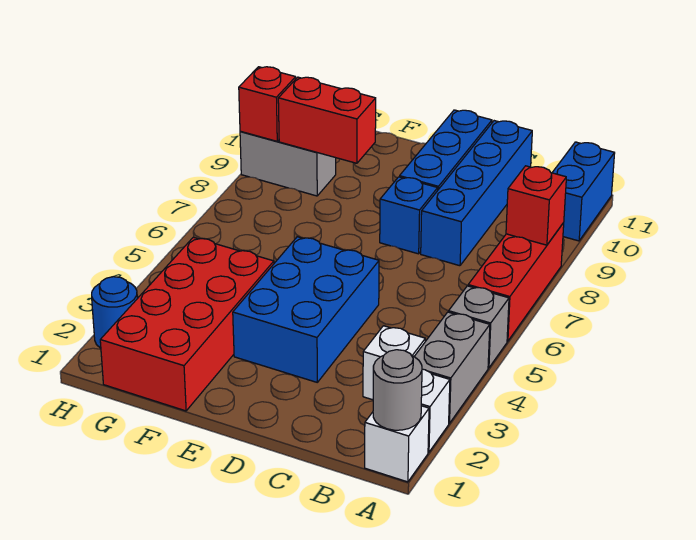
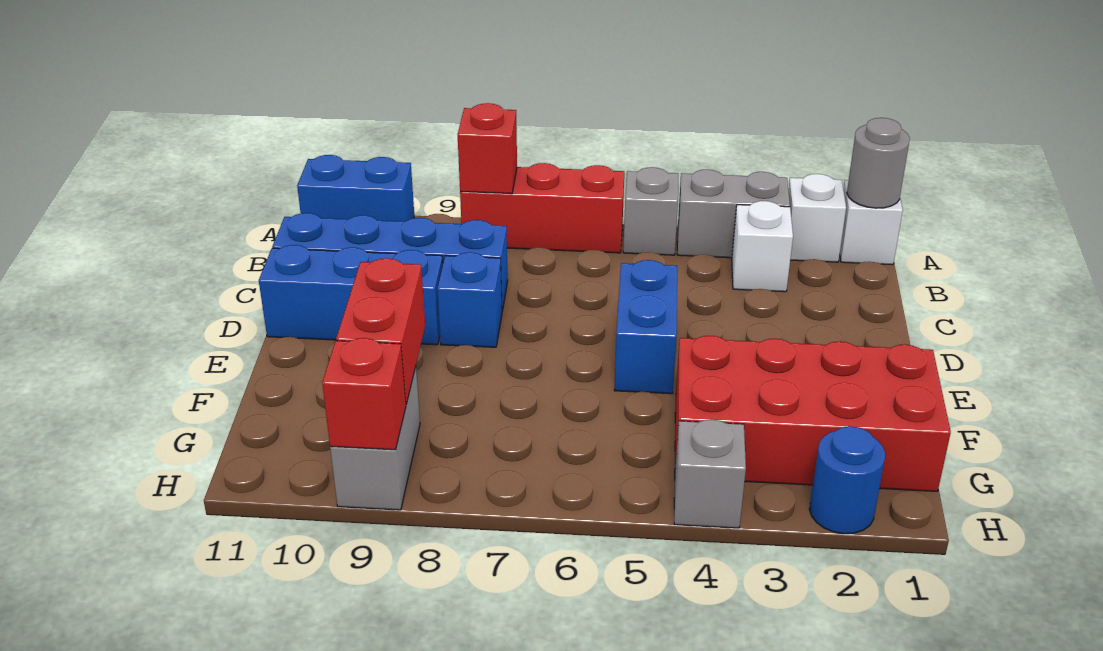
blue brick D3:E5 level 1 -> blue brick D5:E5 level 1
none -> grey brick H4 level 1

